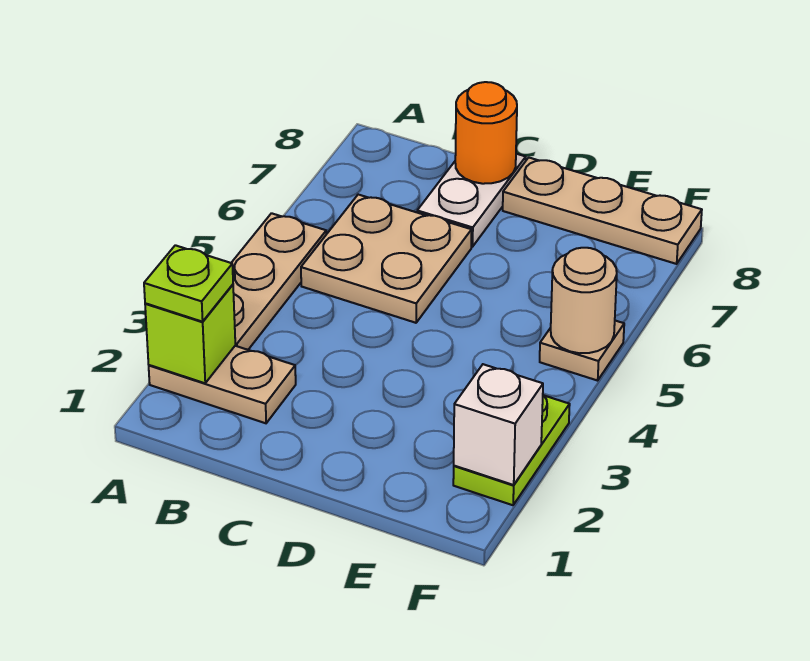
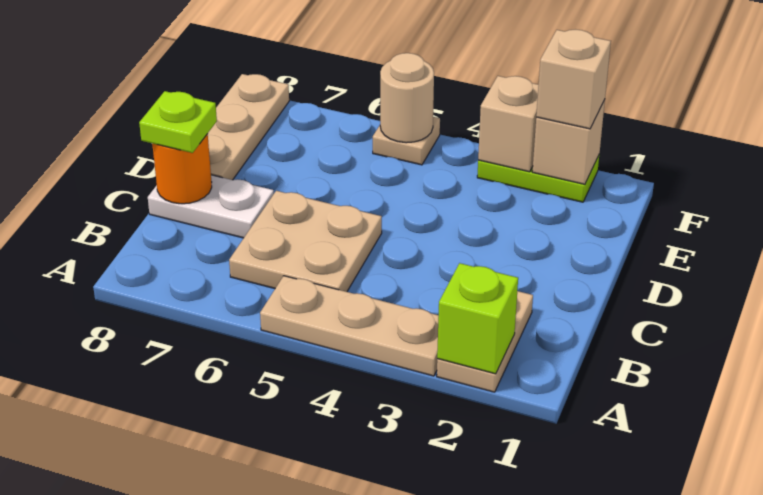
lime plate A2 level 3 -> lime plate C8 level 3
white brick F2 level 2 -> tan brick F2 level 2
none -> tan brick F2 level 3
none -> tan brick F3 level 2

